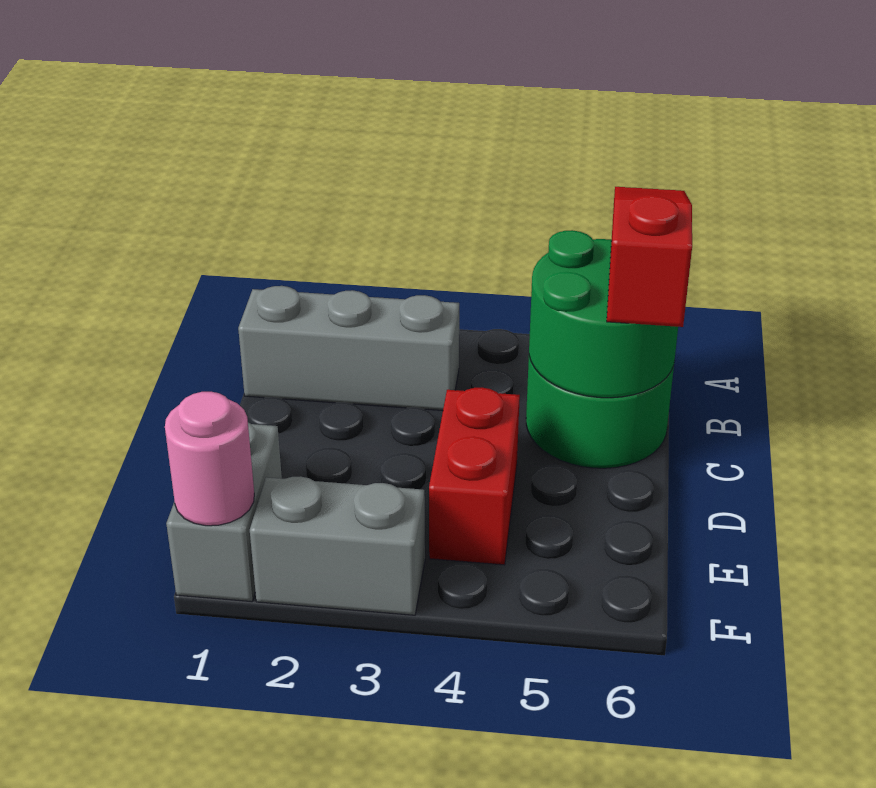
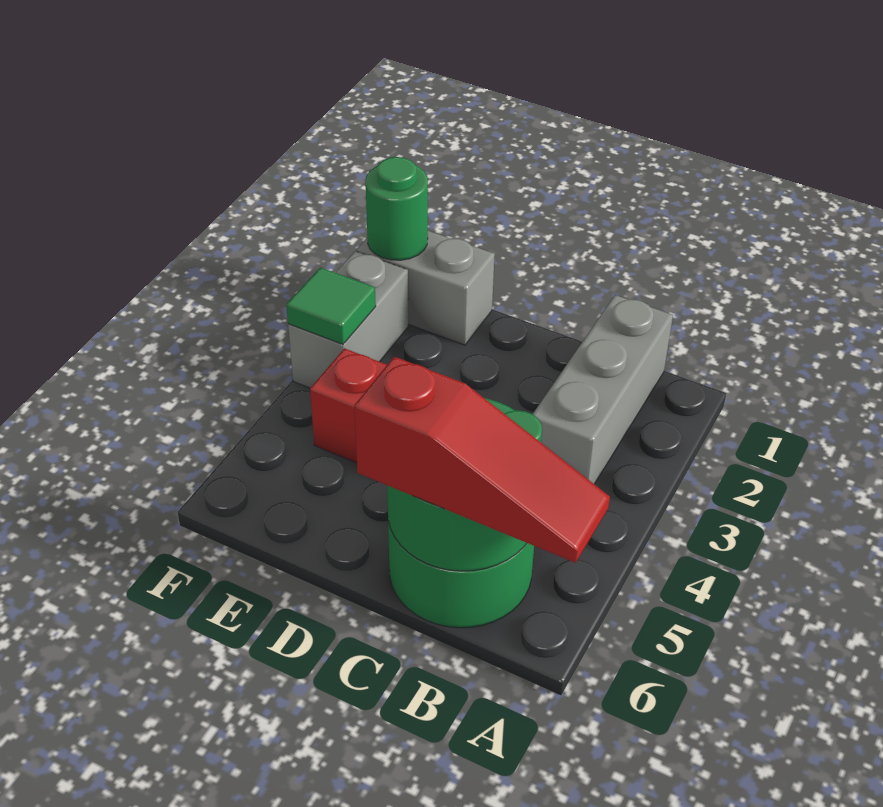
pink round brick F1 level 2 -> green round brick F1 level 2
none -> green tile F3 level 2

